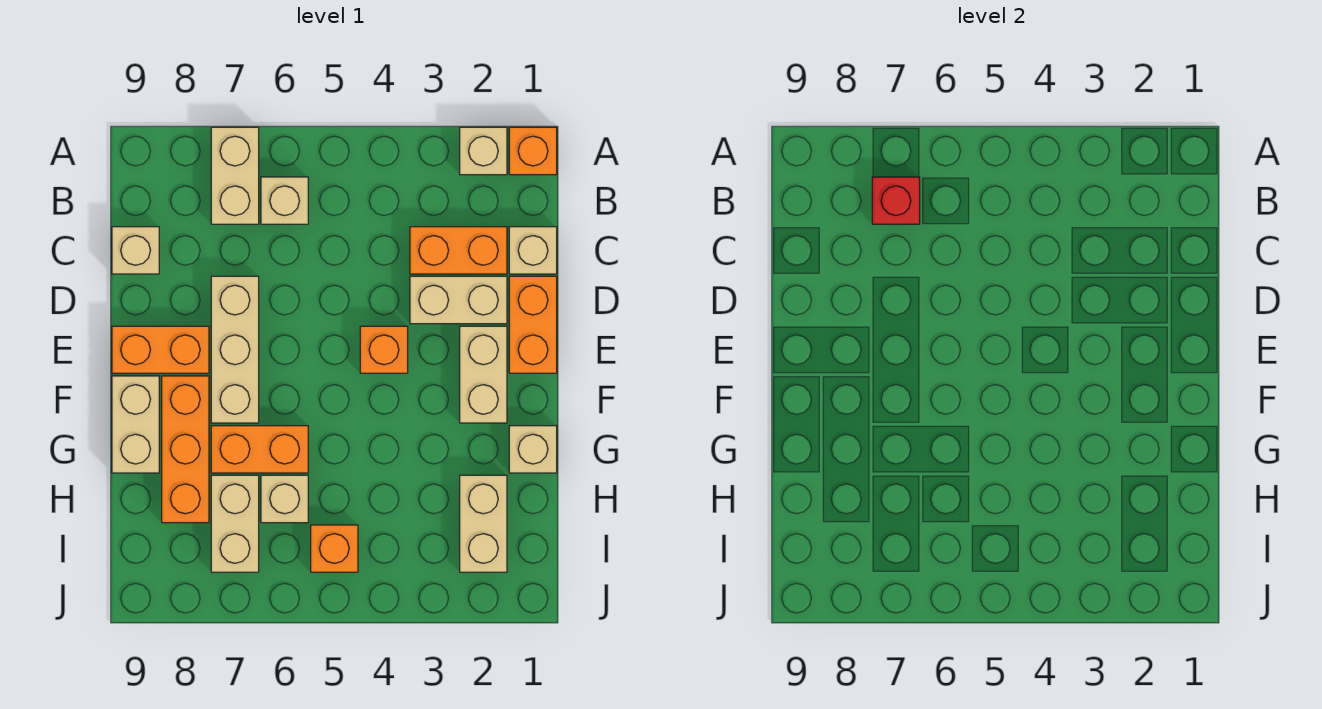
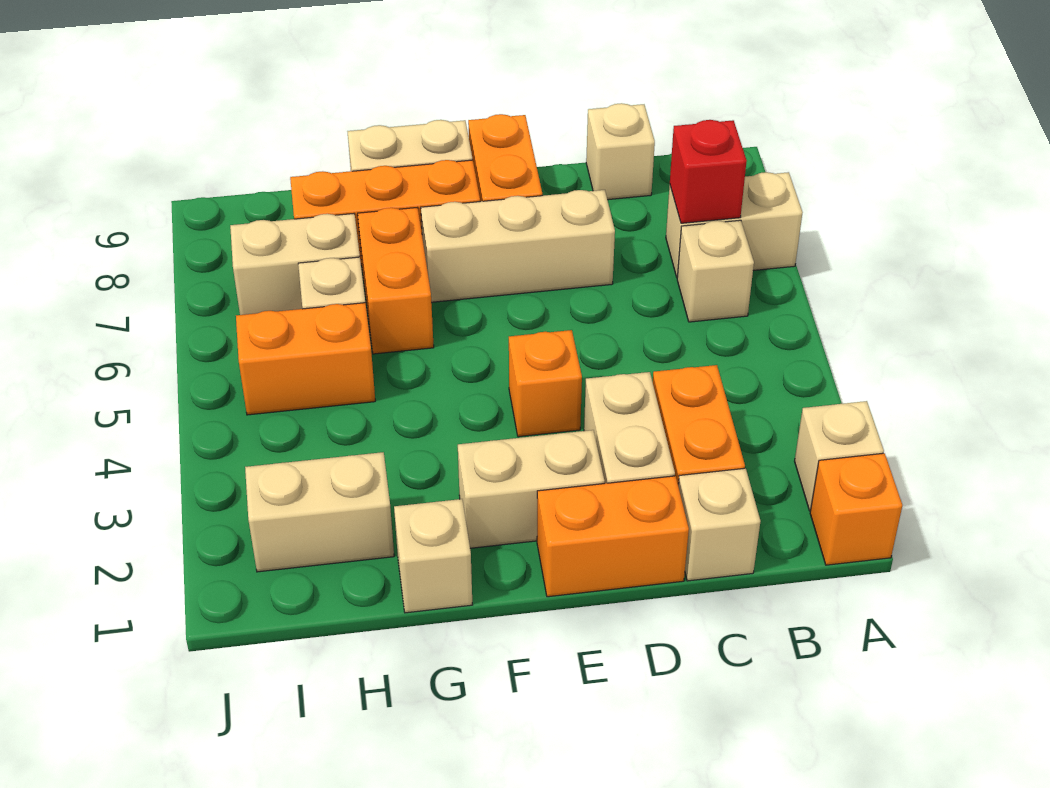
orange brick I5 level 1 -> orange brick H5:I5 level 1

